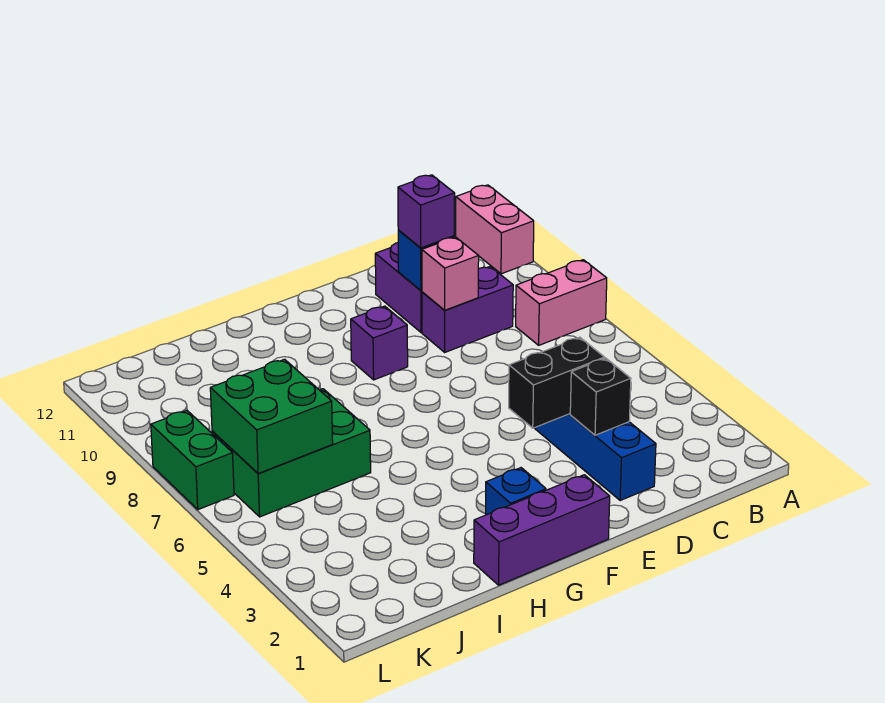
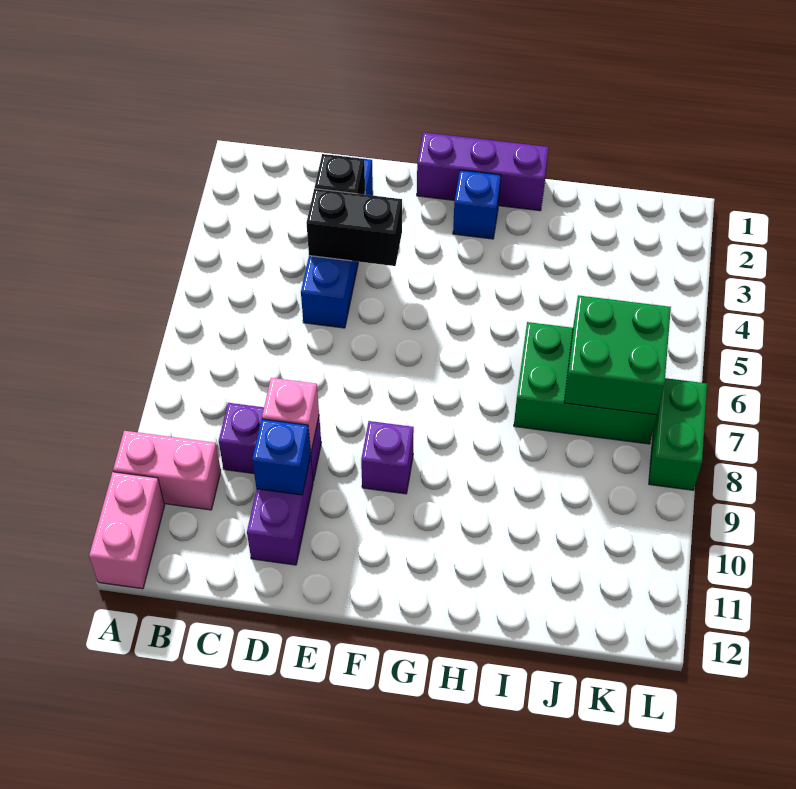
pink brick A8:B8 level 1 -> pink brick A10:B10 level 1
purple brick D10 level 3 -> none

